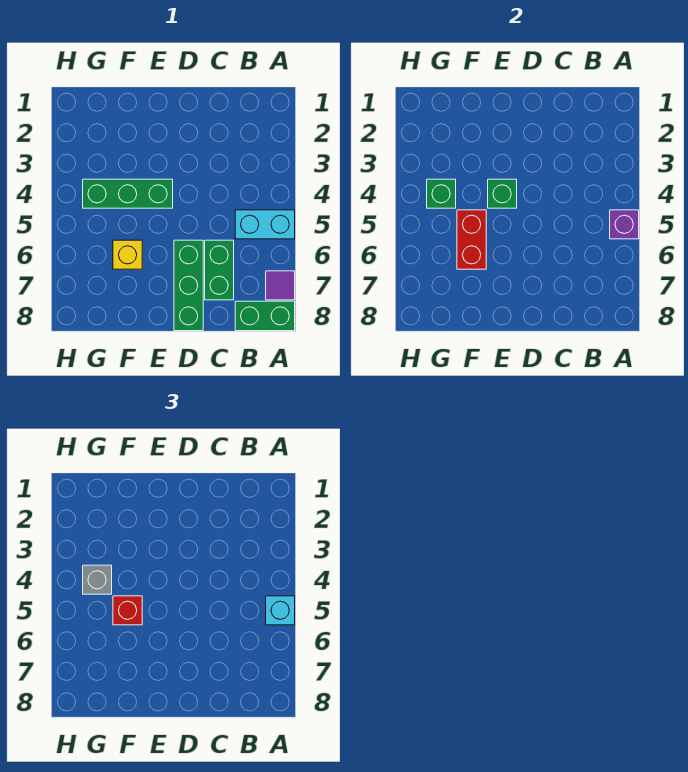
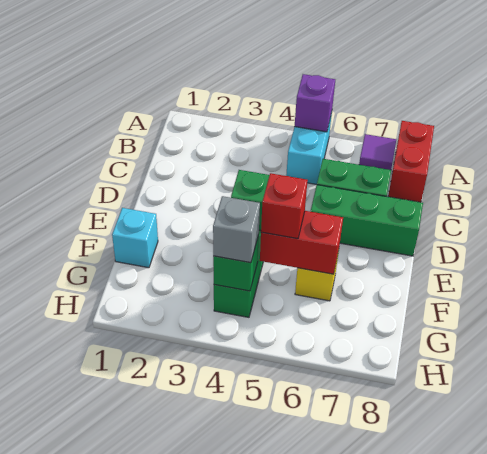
cyan brick A5 level 3 -> cyan brick F1 level 1
green brick A8:B8 level 1 -> red brick A8:B8 level 1

